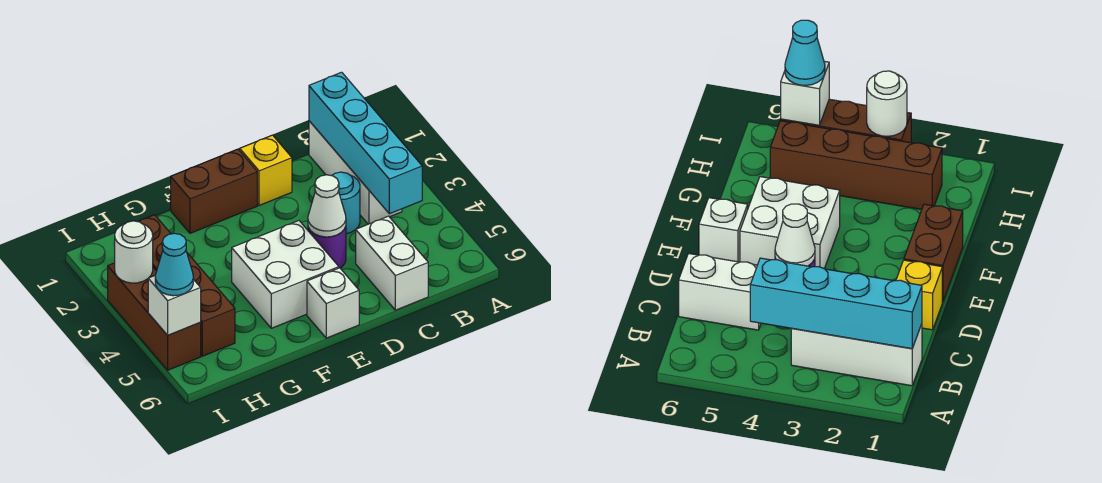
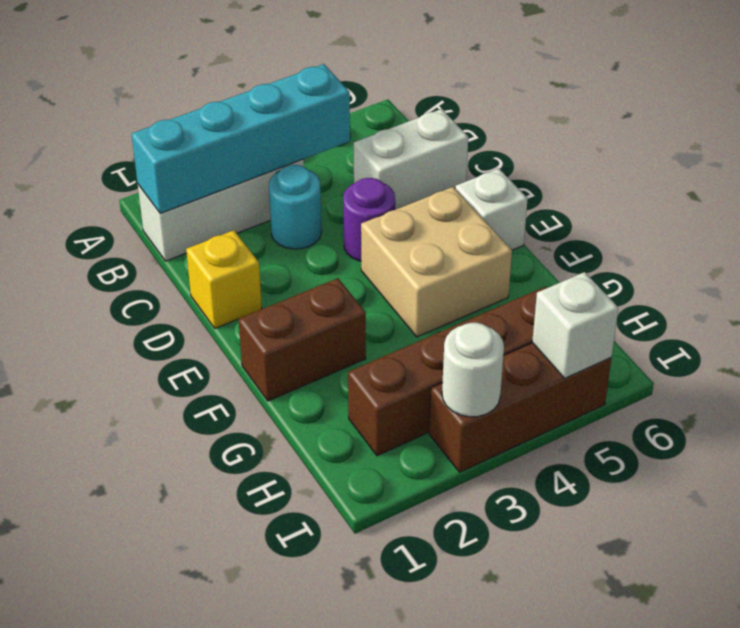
white cone D4 level 2 -> none
brown brick E1:F1 level 1 -> brown brick F1:F2 level 1
white brick E4:F5 level 1 -> tan brick E4:F5 level 1
cyan cone I5 level 3 -> none

